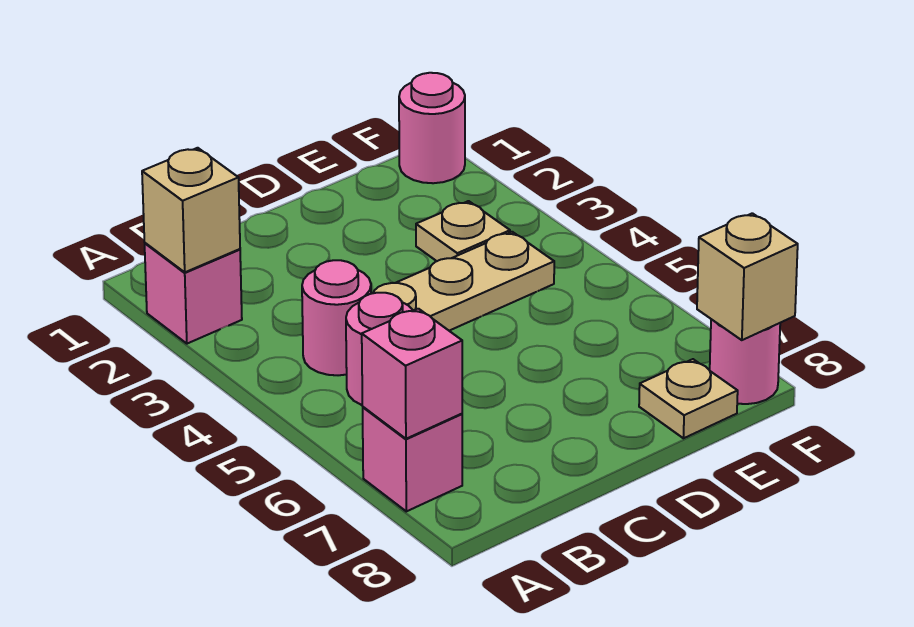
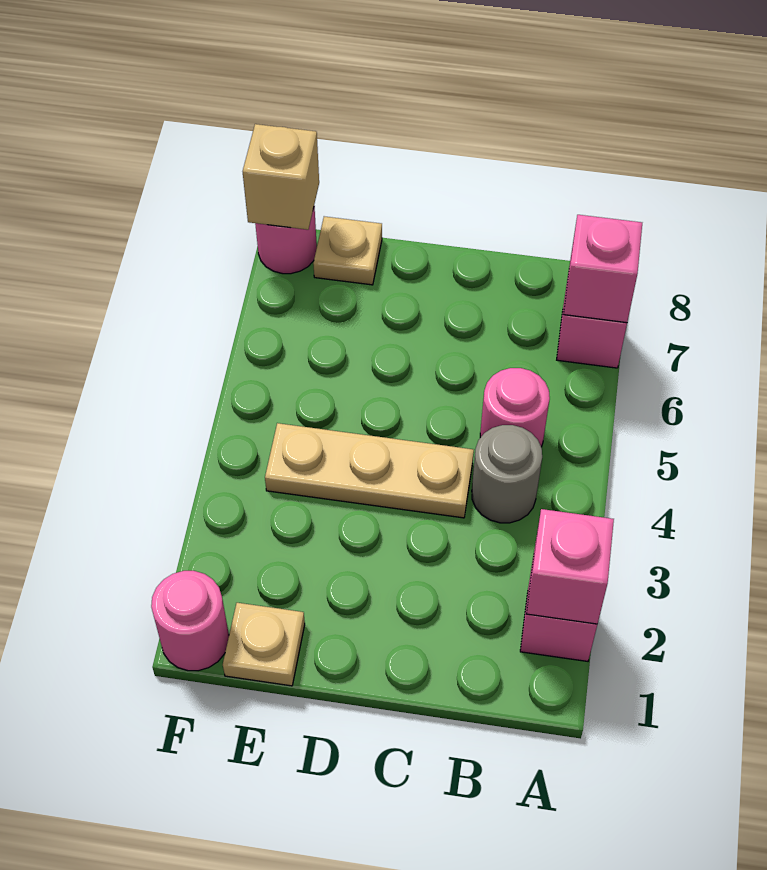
tan brick A2 level 2 -> pink brick A2 level 2
pink round brick B4 level 1 -> grey round brick B4 level 1
tan plate E3 level 1 -> tan plate E1 level 1

